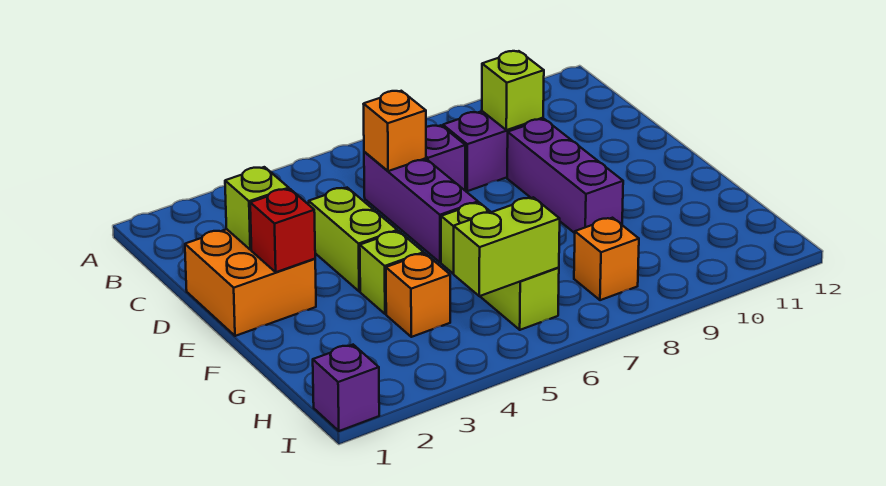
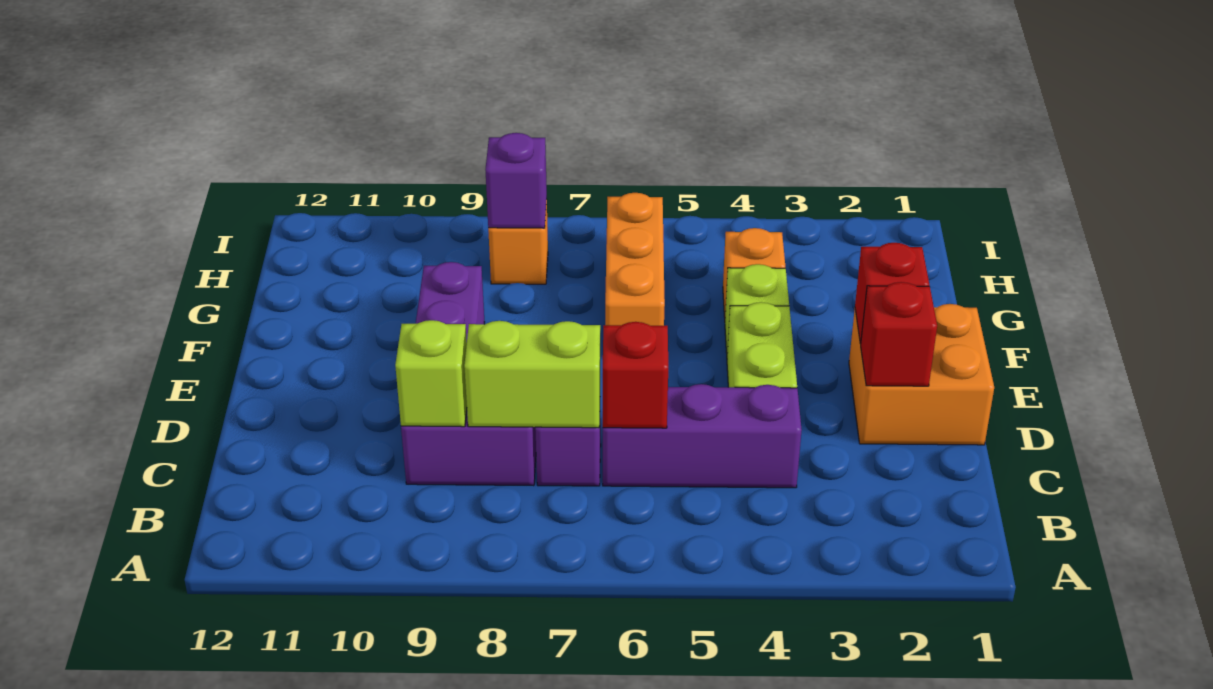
purple brick C6:E6 level 1 -> purple brick C4:C6 level 1
orange brick C6 level 2 -> red brick C6 level 2
lime brick D2 level 2 -> red brick D2 level 2
lime brick F6:H6 level 1 -> orange brick F6:H6 level 1
lime brick H5:H6 level 2 -> lime brick C7:C8 level 2
purple brick I1 level 1 -> purple brick H8 level 2

